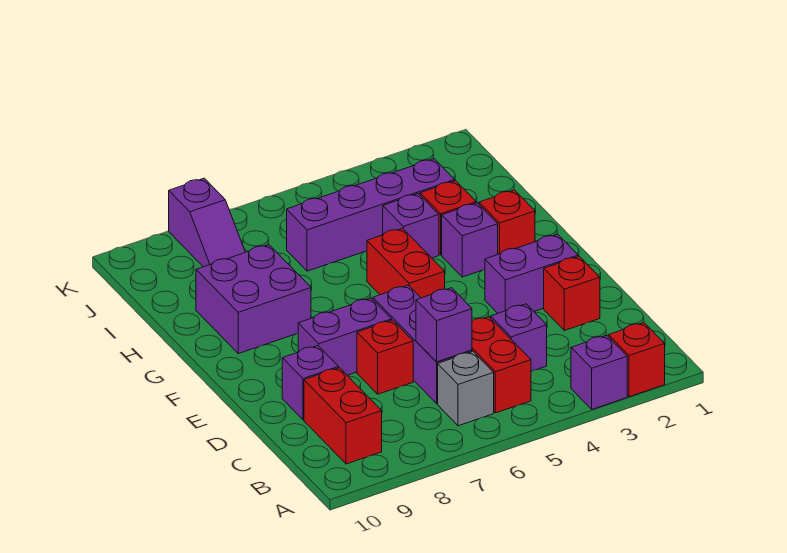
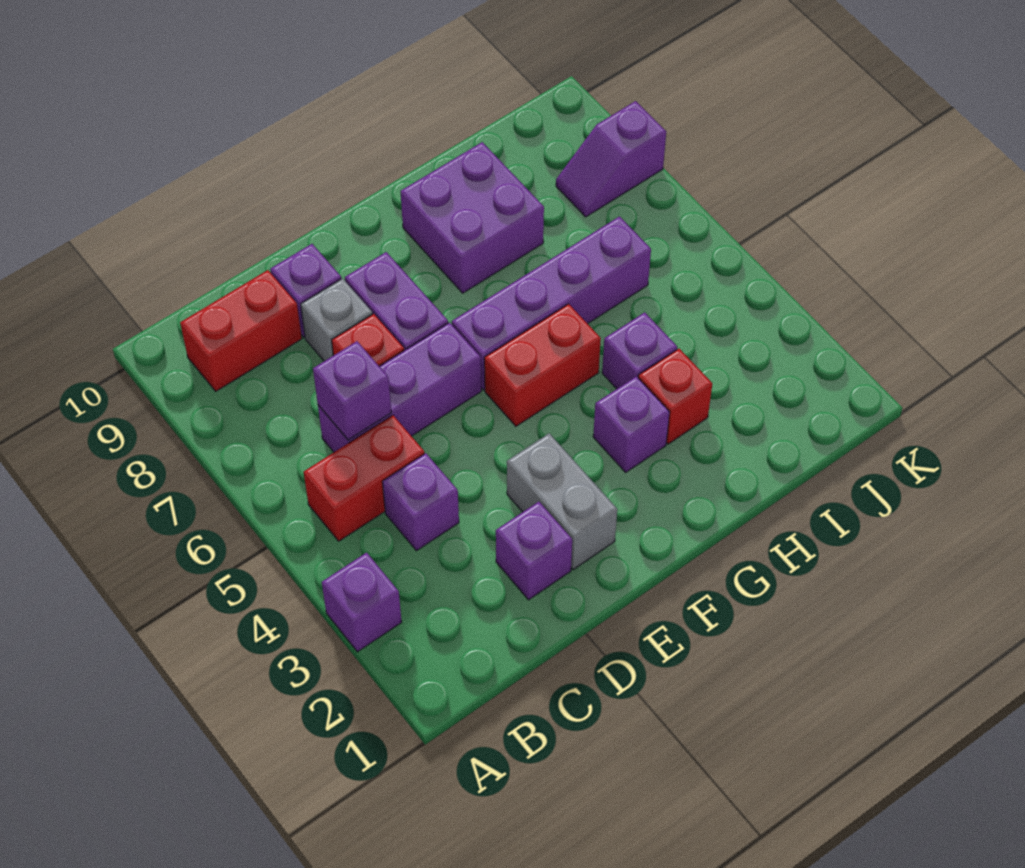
red brick A2 level 1 -> none
grey brick B6 level 1 -> grey brick D8 level 1
red brick D2 level 1 -> purple brick D2 level 1
purple brick E2:E3 level 1 -> grey brick E2:E3 level 1
red brick G2 level 1 -> none
purple brick I3:I6 level 1 -> purple brick F6:I6 level 1

